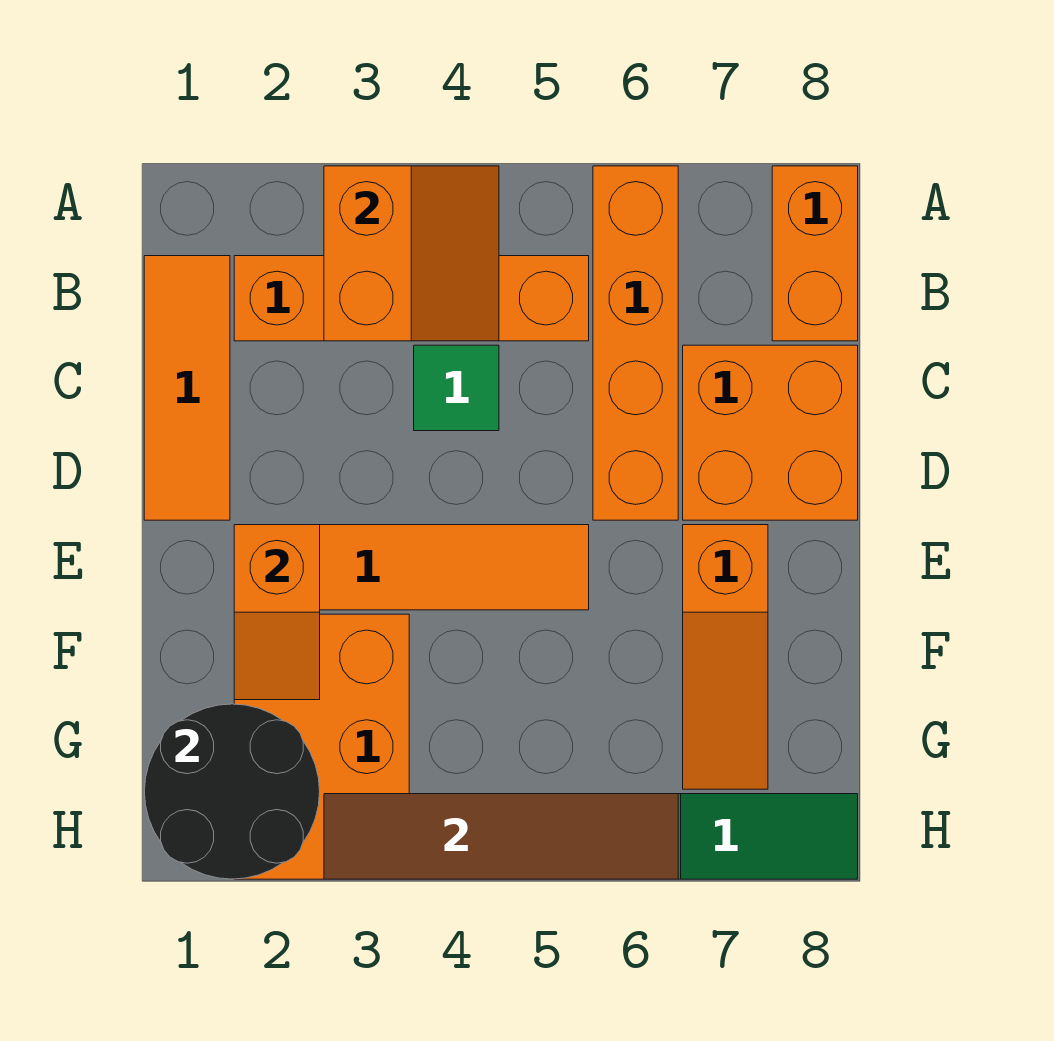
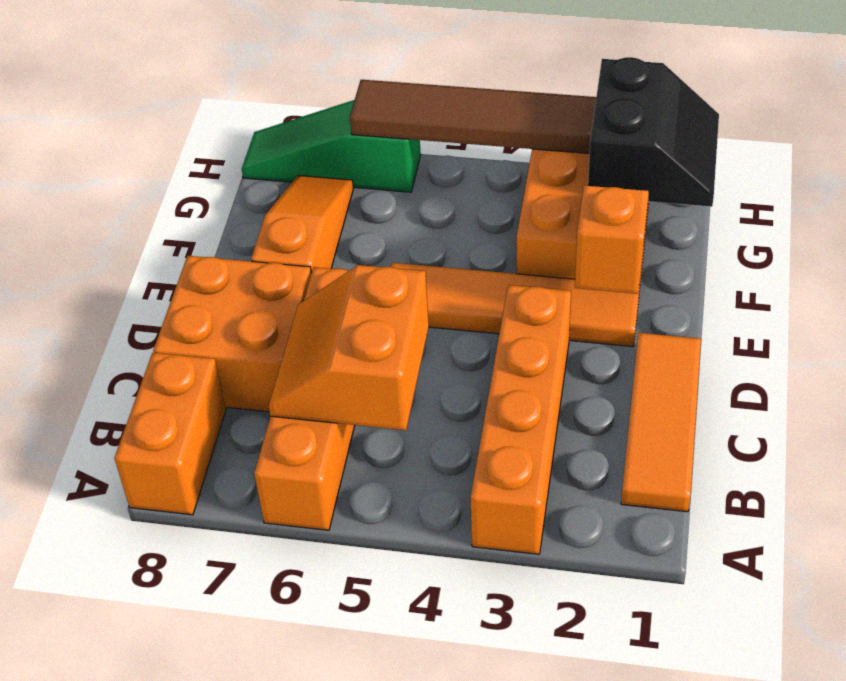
orange slope A3:B4 level 2 top 3 -> orange slope B5:C6 level 2 top 5
orange brick B2:B5 level 1 -> orange brick A3:D3 level 1
green tile C4 level 1 -> none
black round brick G1:H2 level 2 -> black slope G1:H2 level 2 top 2

